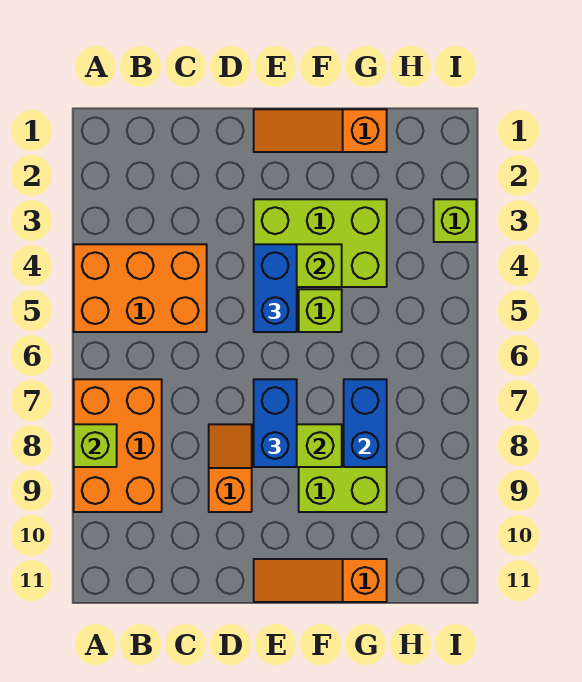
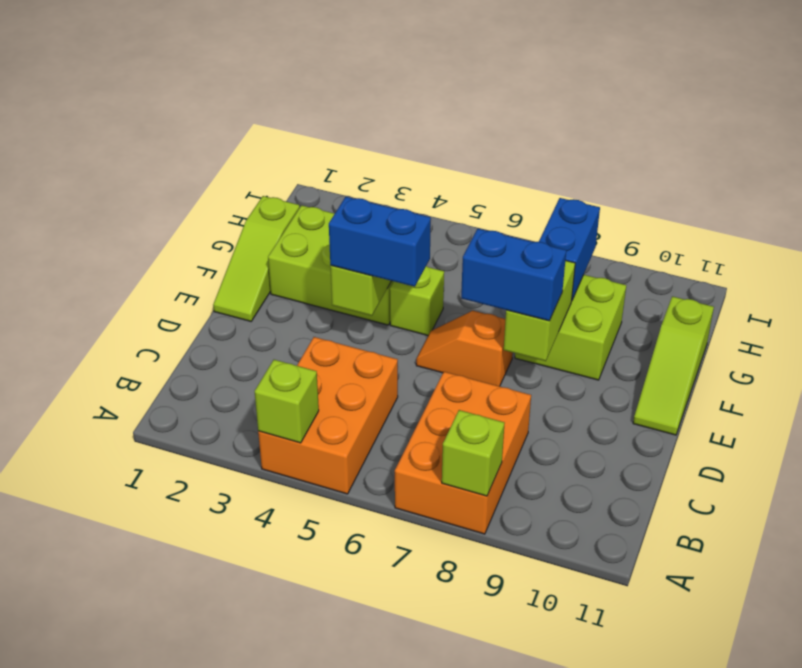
orange brick A7:B9 level 1 -> orange brick A7:C8 level 1
orange slope D8:D9 level 1 top 9 -> orange slope E6:E7 level 1 top 7
orange slope E1:G1 level 1 top G -> lime slope E1:G1 level 1 top G
lime brick E3:G4 level 1 -> lime brick F2:G4 level 1
orange slope E11:G11 level 1 top G -> lime slope E11:G11 level 1 top G
blue brick G7:G8 level 2 -> blue brick G8:H8 level 2
lime brick I3 level 1 -> lime brick A4 level 2

